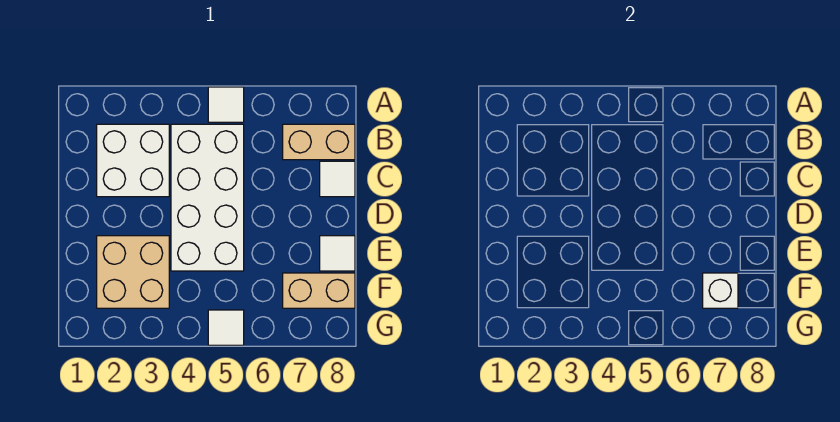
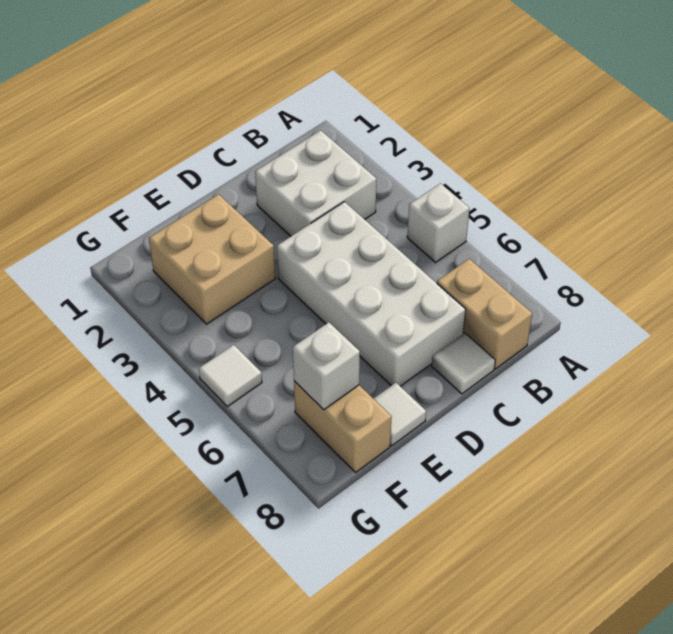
white tile A5 level 1 -> white brick A5 level 1
white brick B4:E5 level 1 -> white brick C4:D7 level 1

